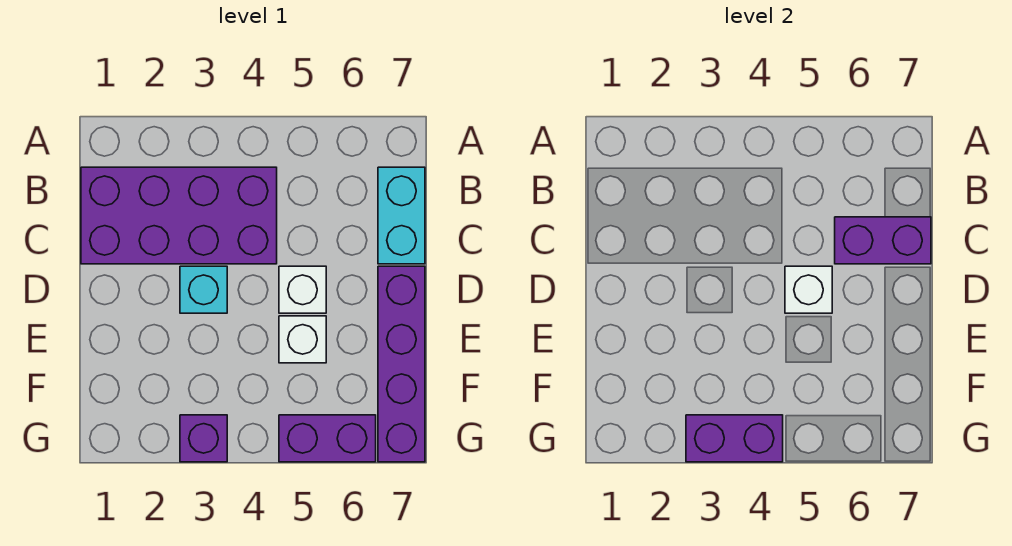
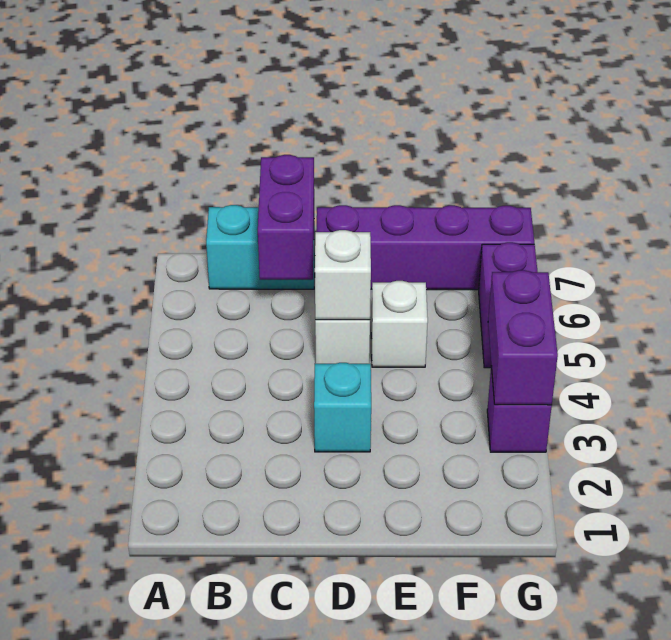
purple brick B1:C4 level 1 -> none

